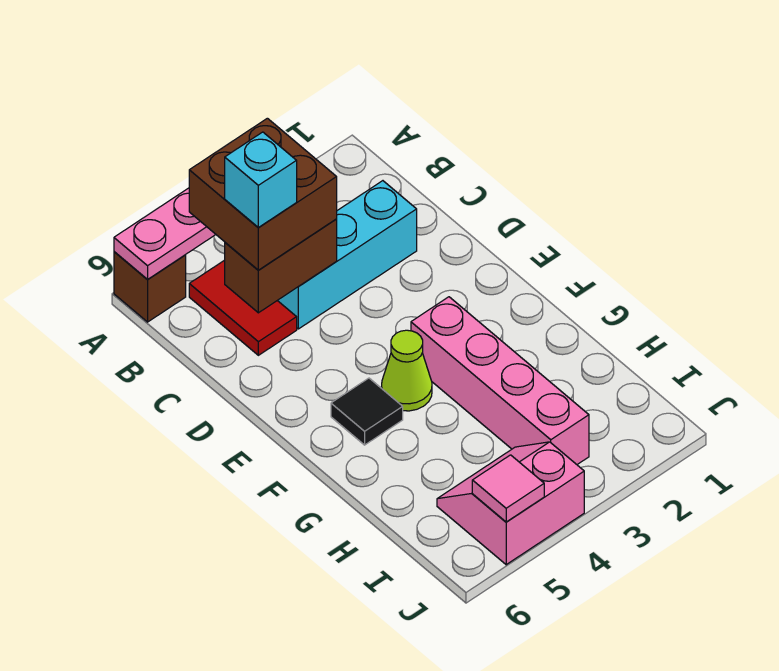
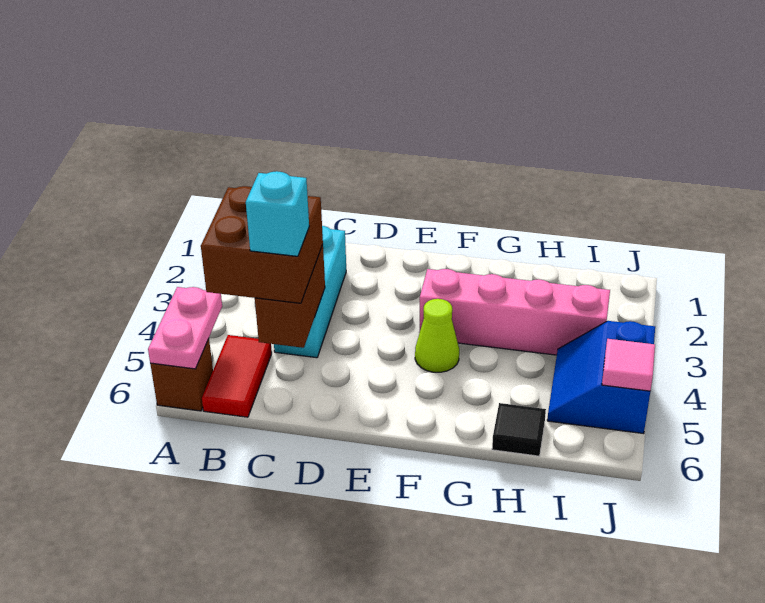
red tile B5:C5 level 1 -> red tile B5:B6 level 1
black tile F5 level 1 -> black tile H6 level 1
pink slope I4:J5 level 1 top J -> blue slope I4:J5 level 1 top J

